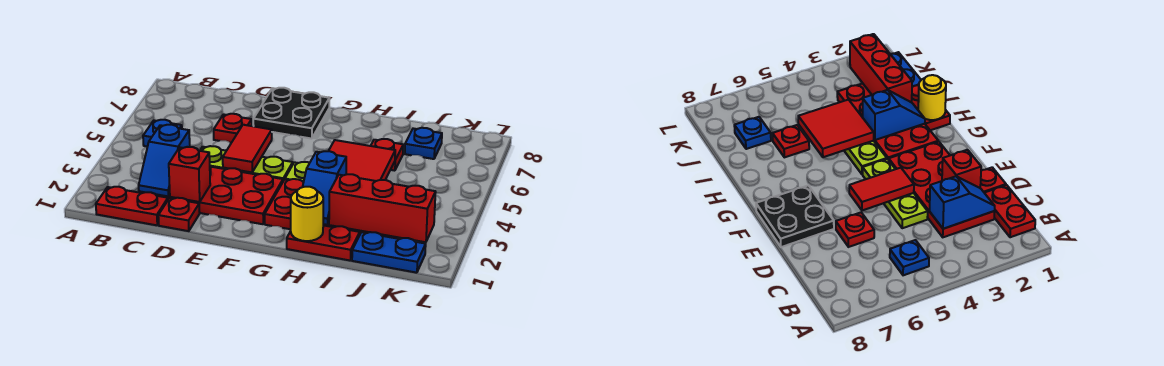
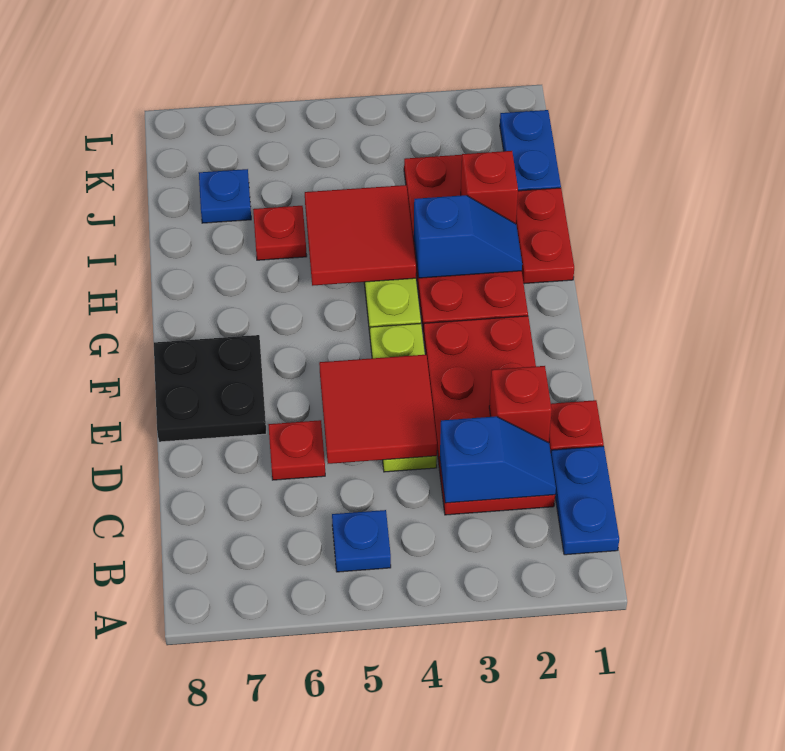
red plate B1:C1 level 1 -> blue plate B1:C1 level 1
red tile E4:E5 level 2 -> red tile D4:E5 level 2
yellow round brick H1 level 2 -> none
red brick I2:K2 level 2 -> red brick I2 level 2

